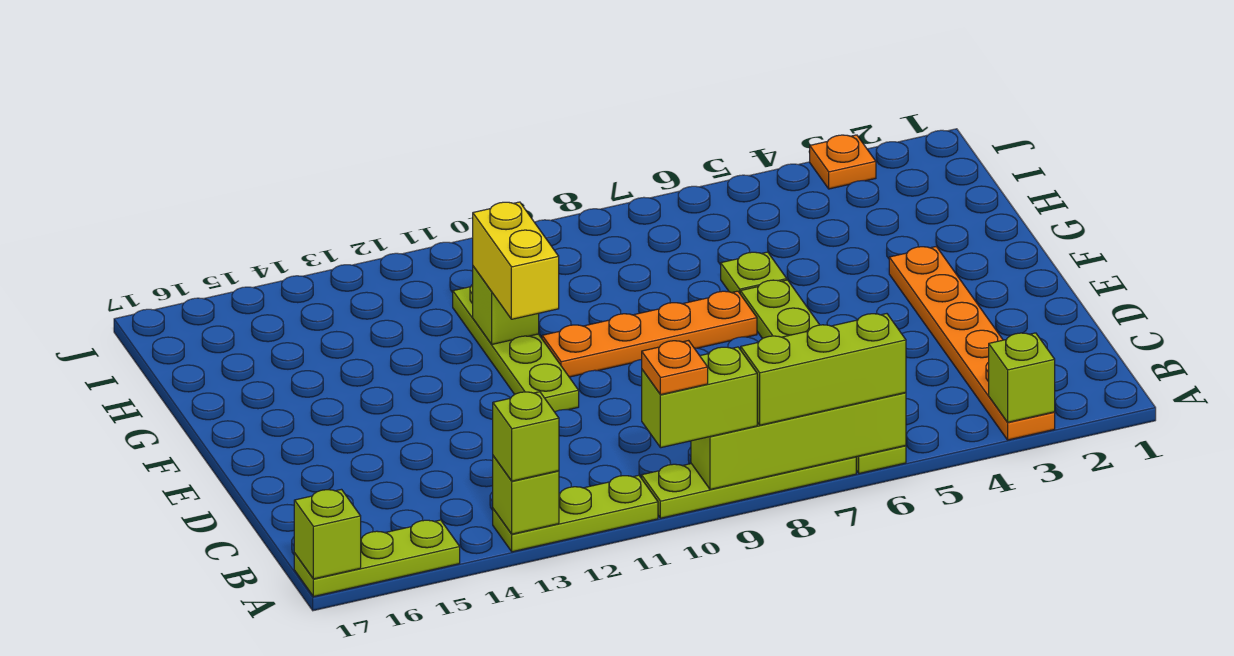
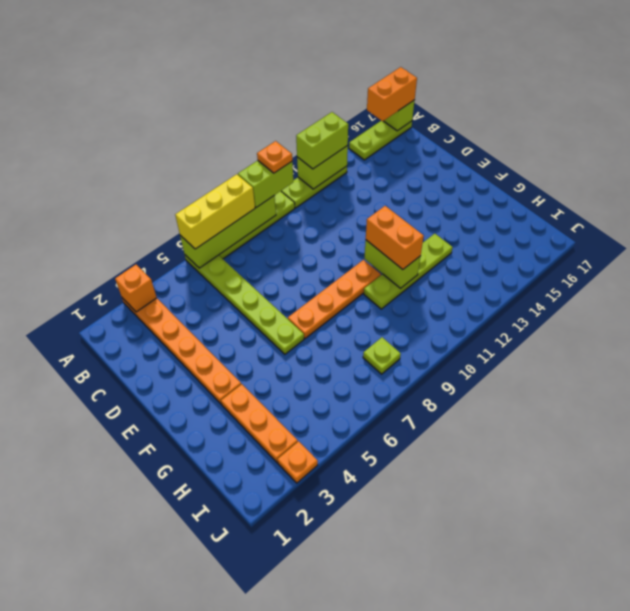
lime brick A3 level 2 -> orange brick A3 level 2
lime brick A6:A8 level 3 -> yellow brick A6:A8 level 3
lime brick A13 level 2 -> lime brick A12:A13 level 2
lime brick A13 level 3 -> lime brick A12:A13 level 3
none -> orange brick A16:A17 level 3
lime plate E11:H11 level 1 -> lime plate G10:G13 level 1
yellow brick F11:G11 level 3 -> orange brick F11:G11 level 3
none -> orange plate G3:I3 level 1
lime plate G6 level 1 -> lime plate I8 level 1
lime brick G11 level 2 -> lime brick F11:G11 level 2

